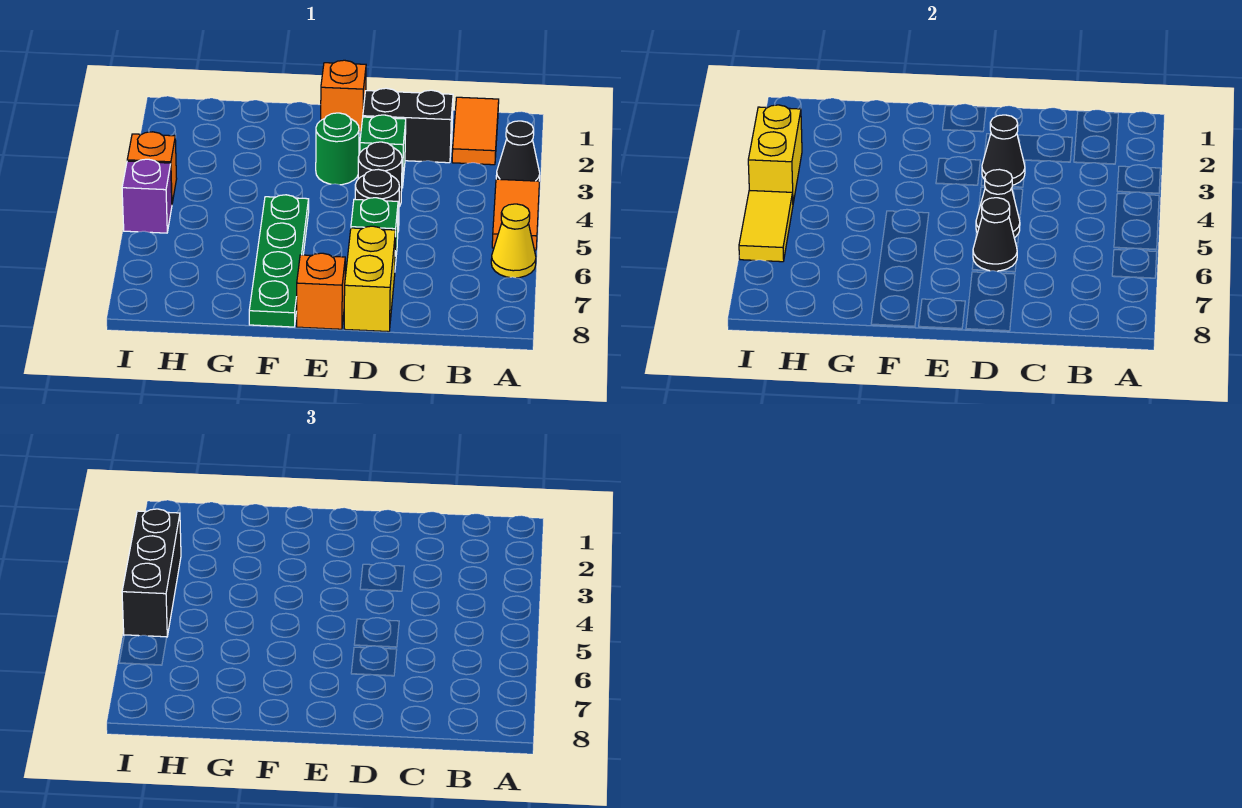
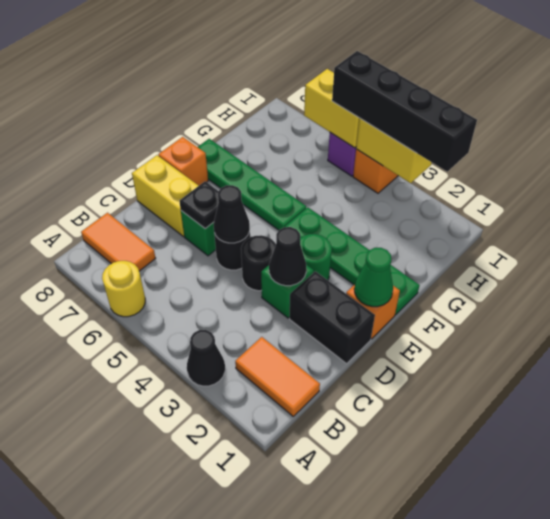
orange tile A4:A5 level 1 -> orange tile B7:B8 level 1
yellow cone A6 level 1 -> yellow round brick A6 level 1
black brick C2:D2 level 1 -> black brick D1:D2 level 1
black cone D6 level 2 -> black plate D6 level 2
none -> green cone E1 level 2
none -> green plate F1:F4 level 1
black brick I3:I5 level 3 -> black brick I2:I5 level 3
yellow tile I5:I6 level 2 -> yellow brick I5:I6 level 2

